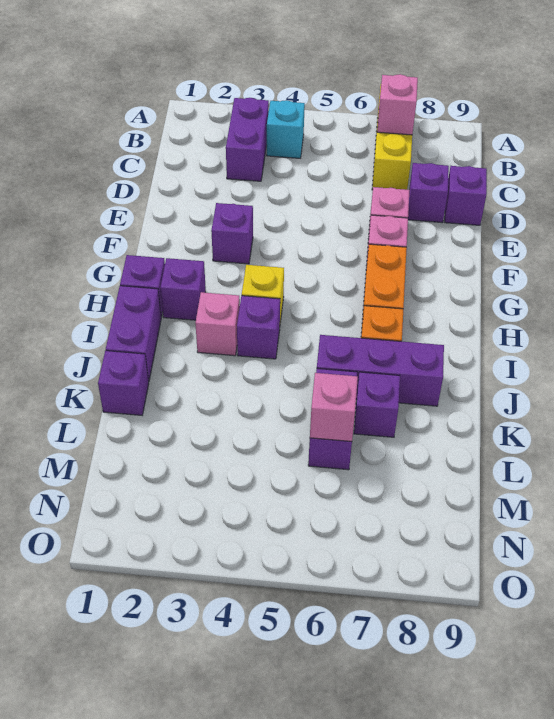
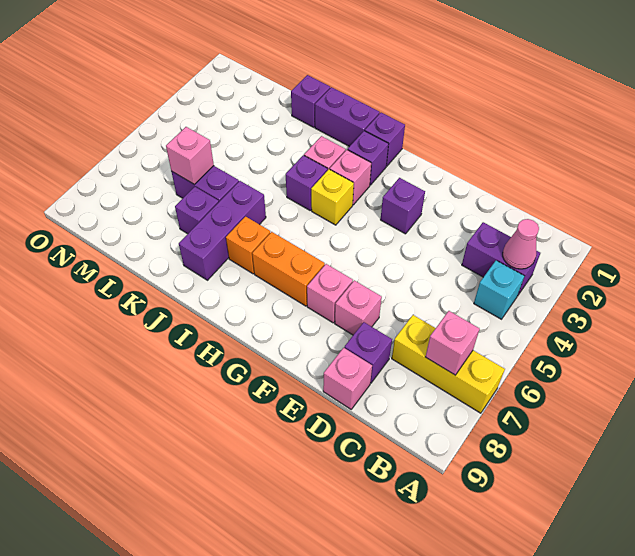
none -> pink cone B3 level 2
purple brick D9 level 1 -> pink brick D9 level 1
none -> pink brick H3 level 1

